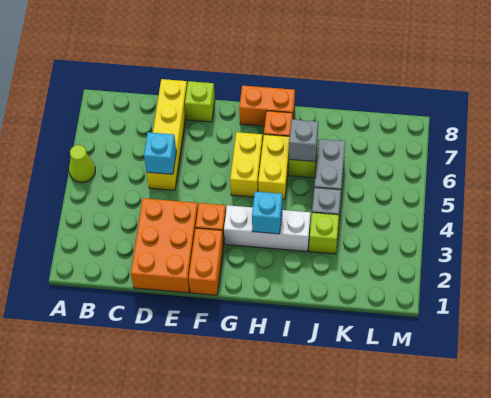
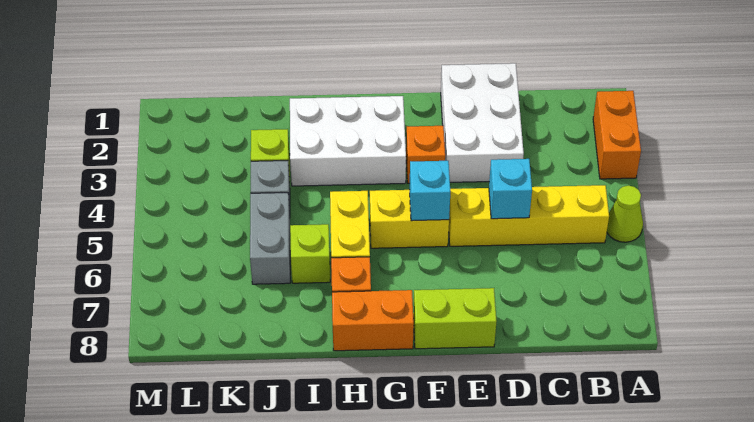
orange brick D1:E3 level 1 -> white brick D1:E3 level 1
yellow brick D5:D8 level 1 -> yellow brick B5:E5 level 1
lime brick E8 level 1 -> lime brick E8:F8 level 1
orange brick F1:F2 level 1 -> orange brick A2:A3 level 1
white brick G3:I3 level 1 -> white brick G2:I3 level 1
yellow brick G5:G6 level 1 -> yellow brick F5:G5 level 1
cyan brick H3 level 2 -> cyan brick F5 level 2
grey brick I6 level 2 -> none

